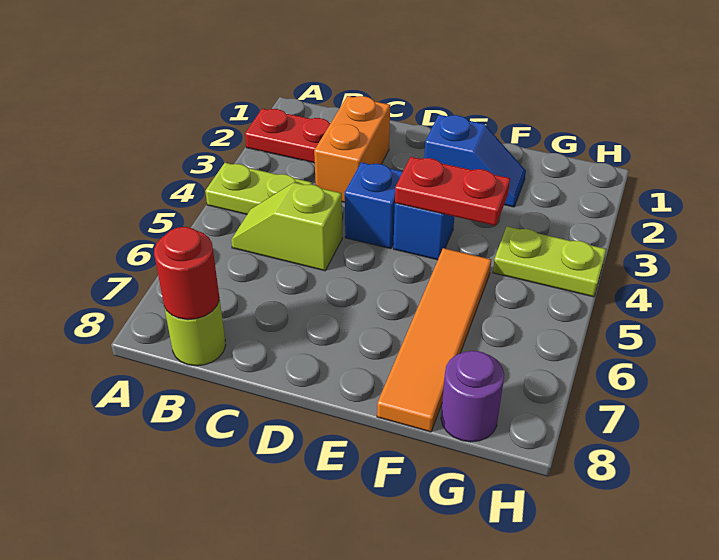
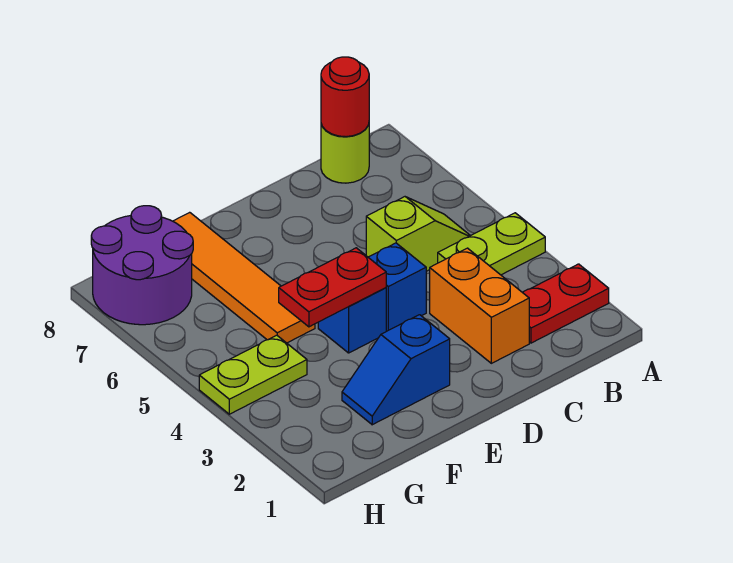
purple round brick G8 level 1 -> purple round brick G7:H8 level 1

